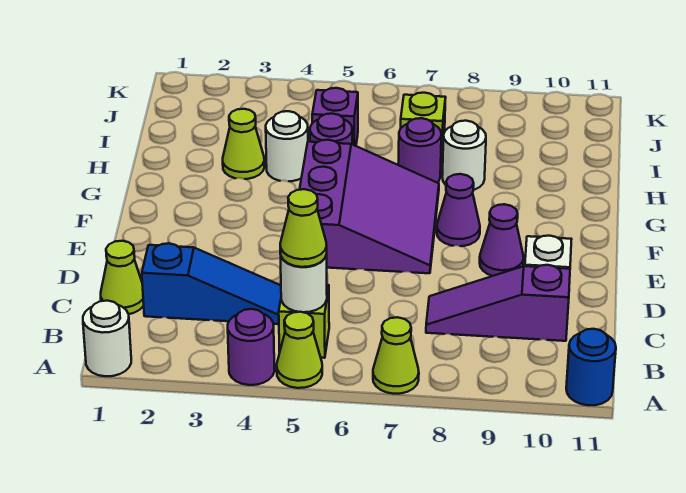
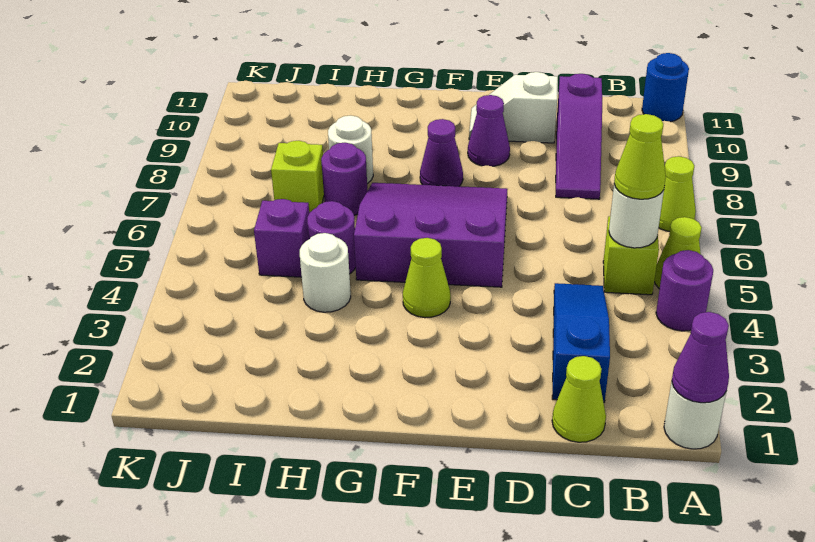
none -> purple cone A1 level 2
lime cone H3 level 1 -> lime cone F4 level 1

